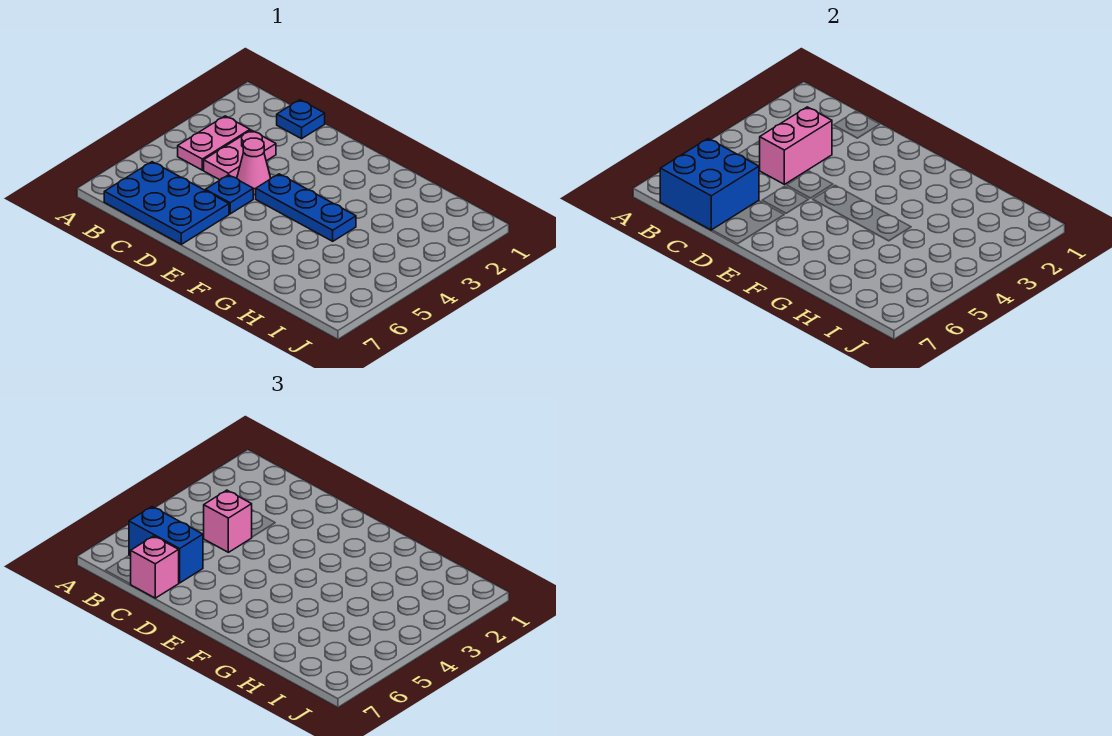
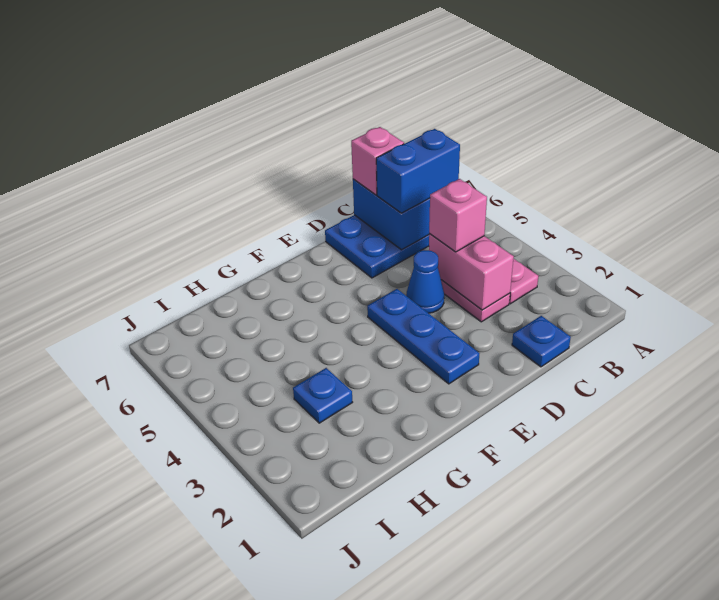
pink cone D4 level 1 -> blue cone D4 level 1
blue plate D5 level 1 -> blue plate H3 level 1
blue plate E4:G4 level 1 -> blue plate E2:E4 level 1

